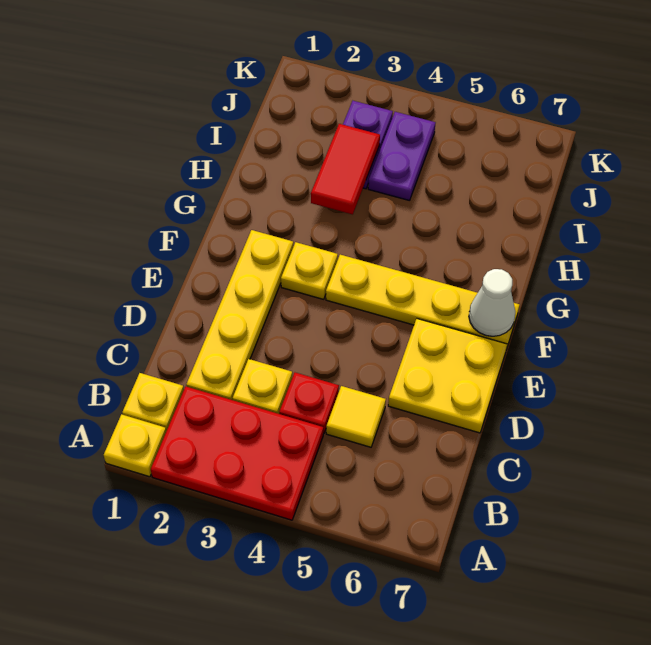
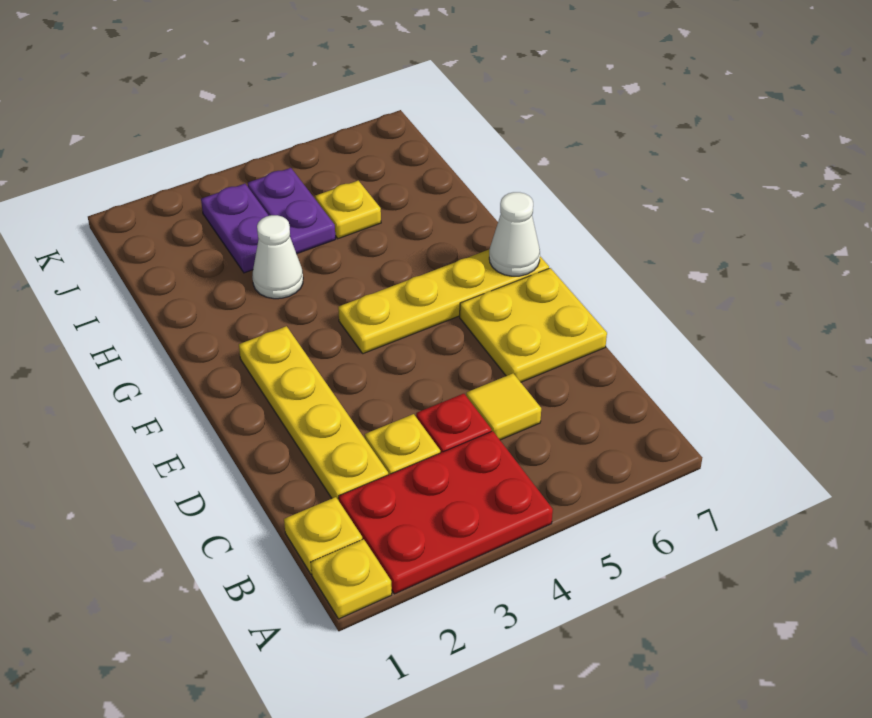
yellow plate F3 level 1 -> yellow plate I5 level 1
none -> white cone H3 level 1
red tile H3:I3 level 2 -> none

